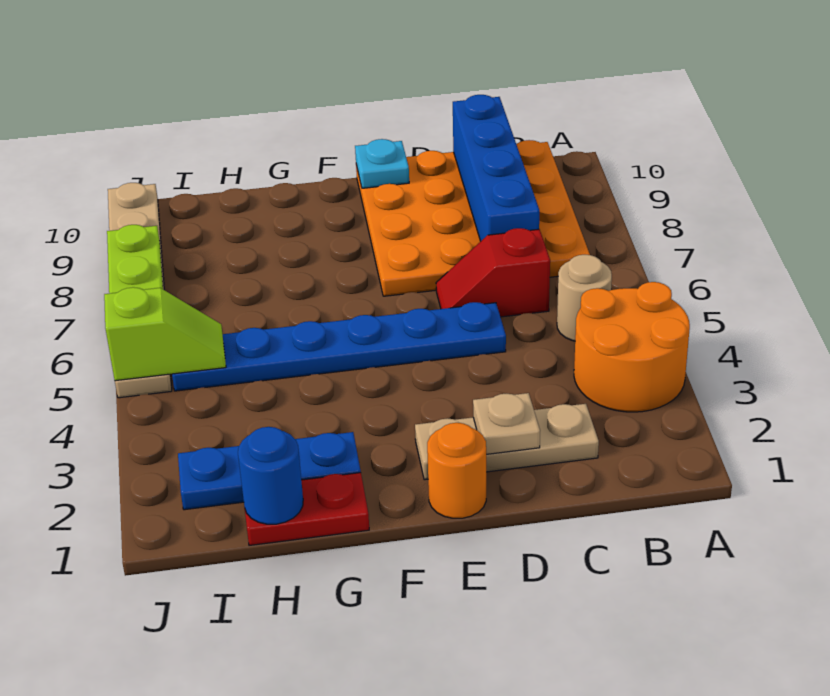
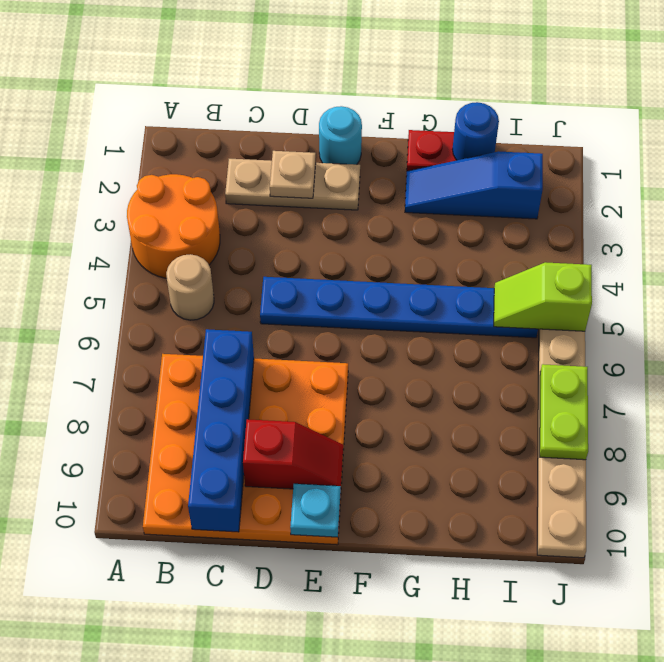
red slope C6:D6 level 1 top C -> red slope D9:E9 level 2 top D
orange round brick E1 level 1 -> cyan round brick E1 level 1
blue plate G2:I2 level 1 -> blue slope G2:I2 level 1 top I

